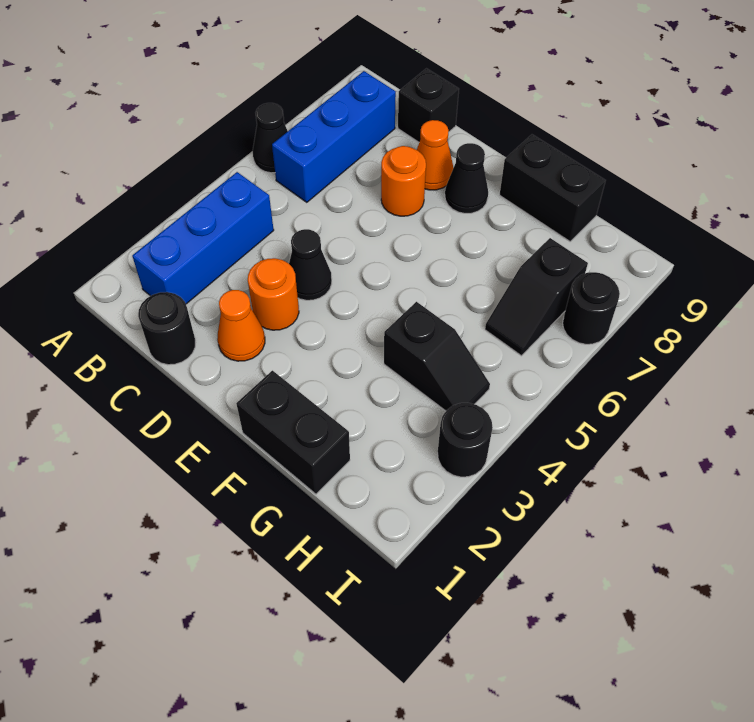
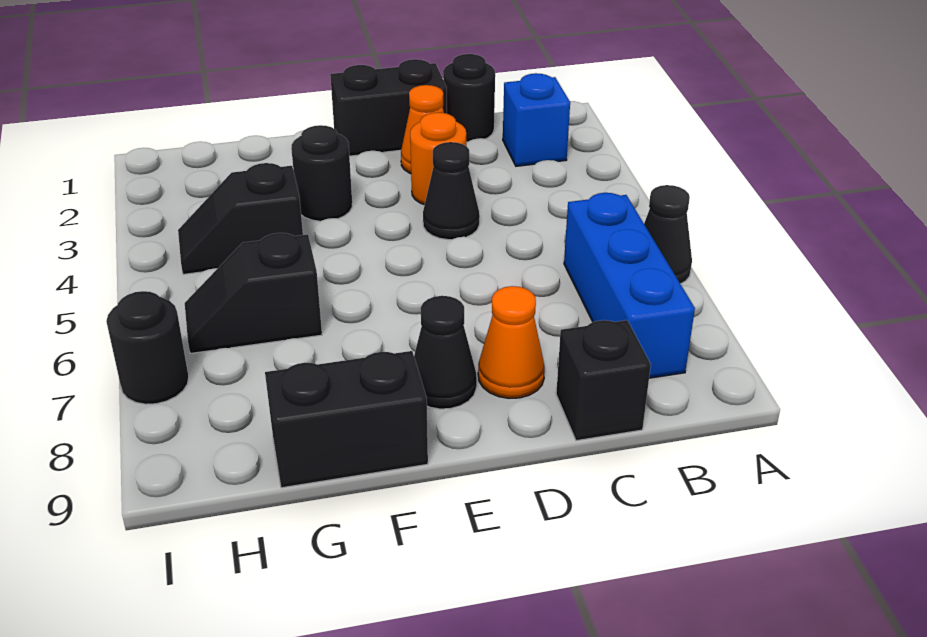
blue brick B2:B4 level 1 -> blue brick B2 level 1
orange round brick D7 level 1 -> none
black brick F1:G1 level 1 -> black brick D1:E1 level 1
black slope H6:H7 level 1 top 7 -> black slope G6:H6 level 1 top G
black round brick I3 level 1 -> black round brick F3 level 1

